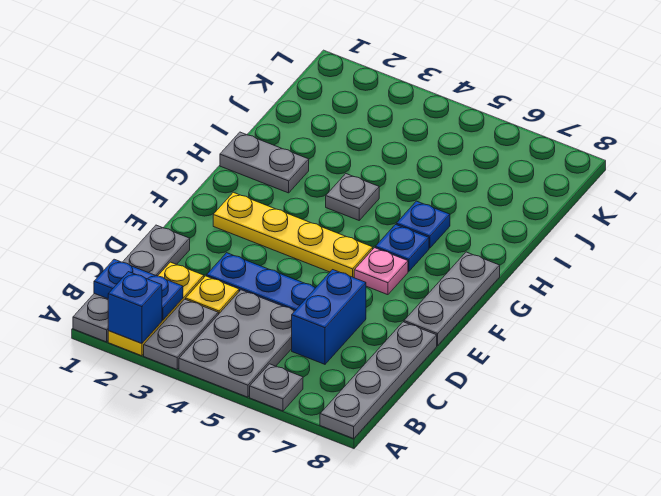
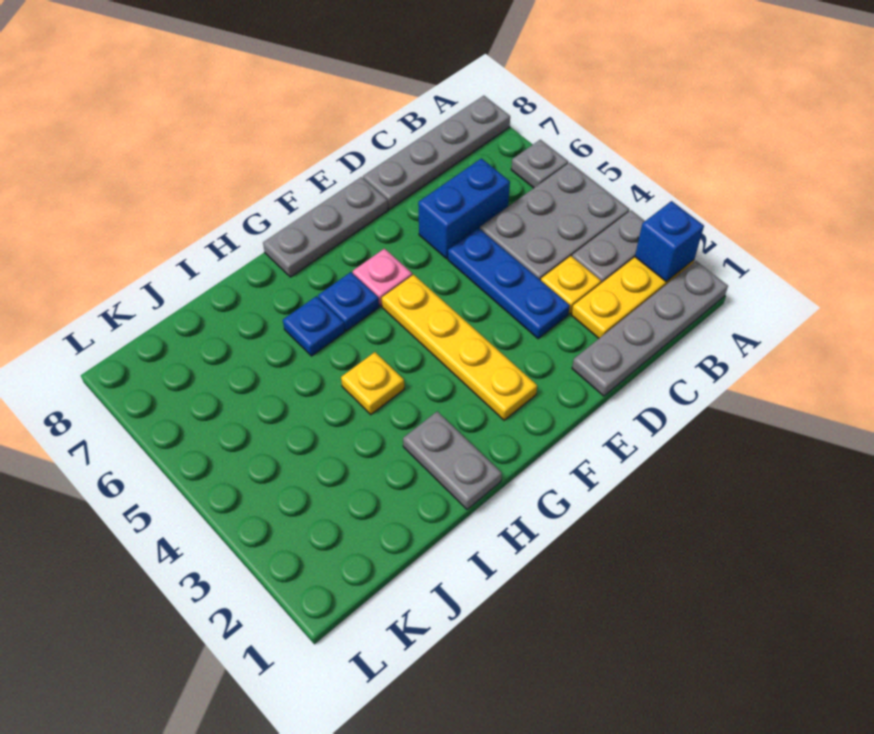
blue plate B1:B2 level 2 -> none
grey plate H4 level 1 -> yellow plate H4 level 1

